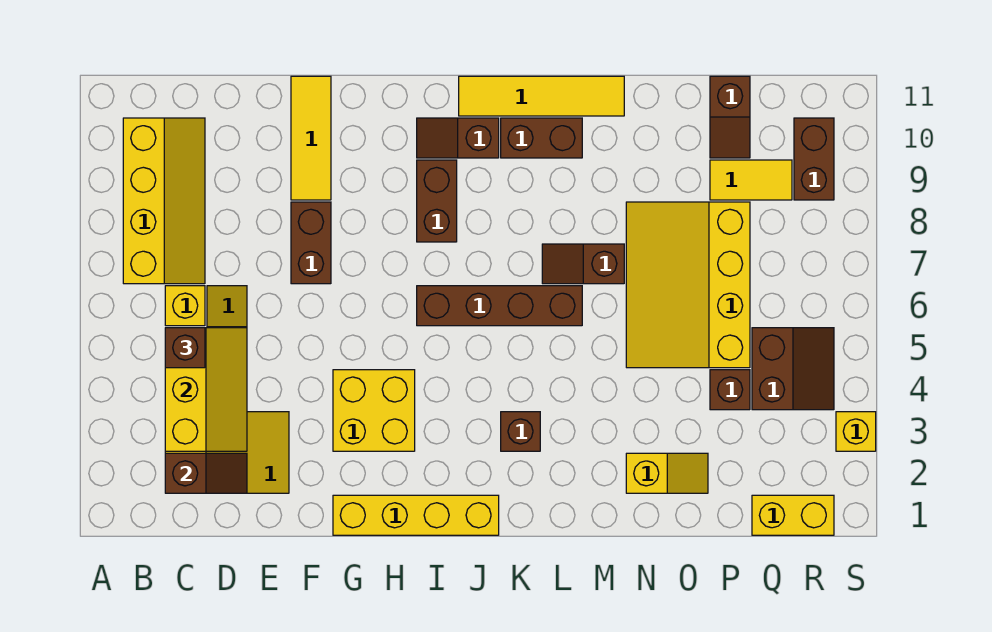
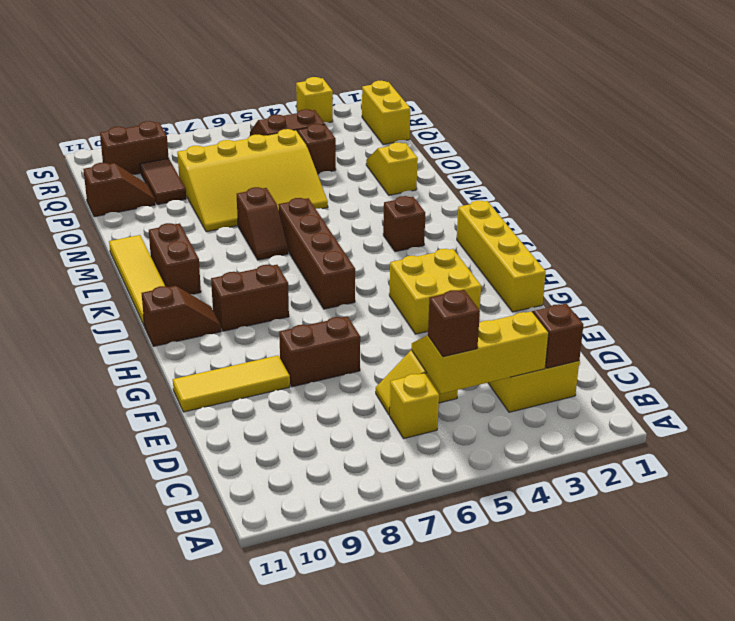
yellow slope B7:C10 level 1 top B -> none
brown slope I10:J10 level 1 top J -> brown slope I10:I11 level 1 top 11
yellow tile P9:Q9 level 1 -> brown tile P9:Q9 level 1

